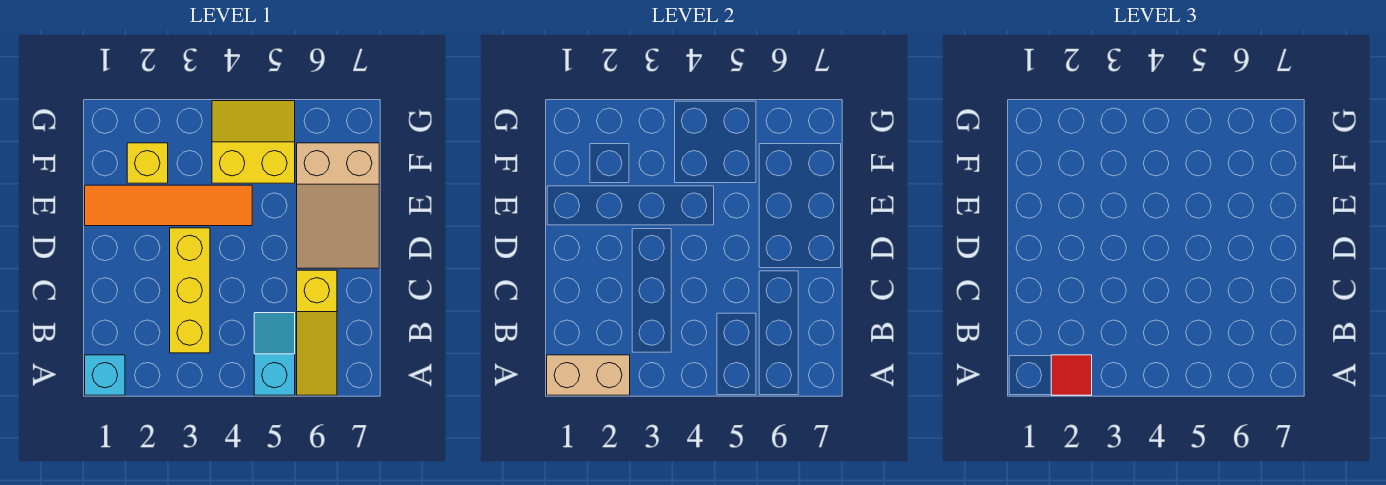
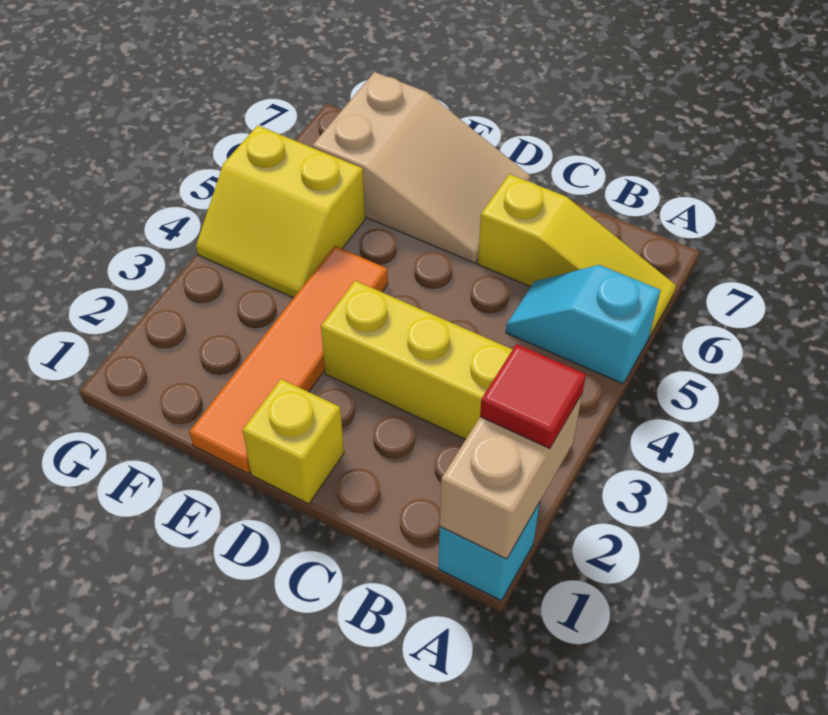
yellow brick F2 level 1 -> yellow brick D1 level 1
yellow slope F4:G5 level 1 top F -> yellow slope F4:G5 level 1 top 5

